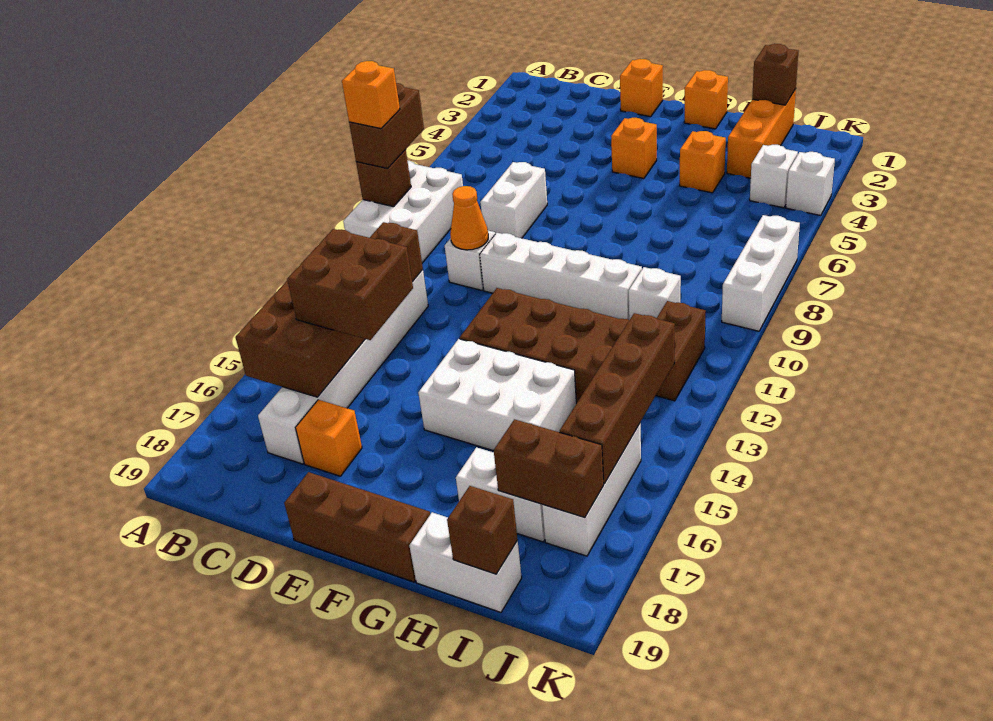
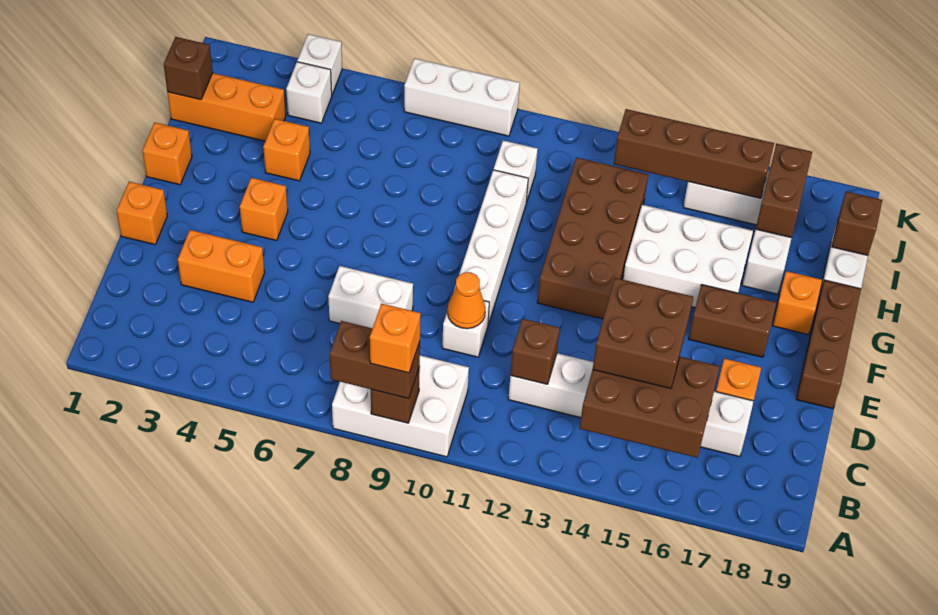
none -> orange brick D3:D4 level 1
white brick F14:H15 level 1 -> white brick G14:H16 level 1
none -> orange brick G18 level 1
brown brick J11:J12 level 1 -> brown brick F16:F17 level 1

